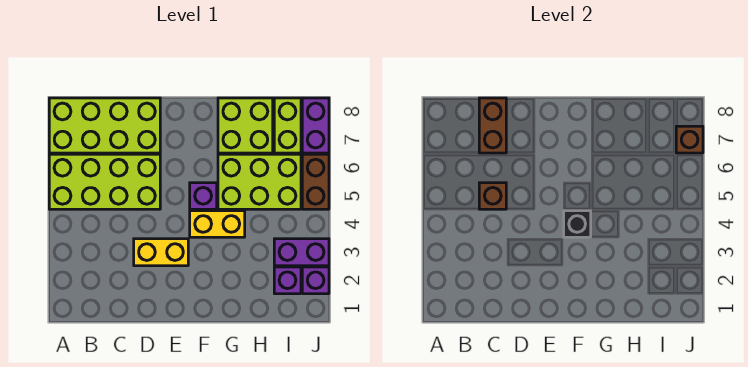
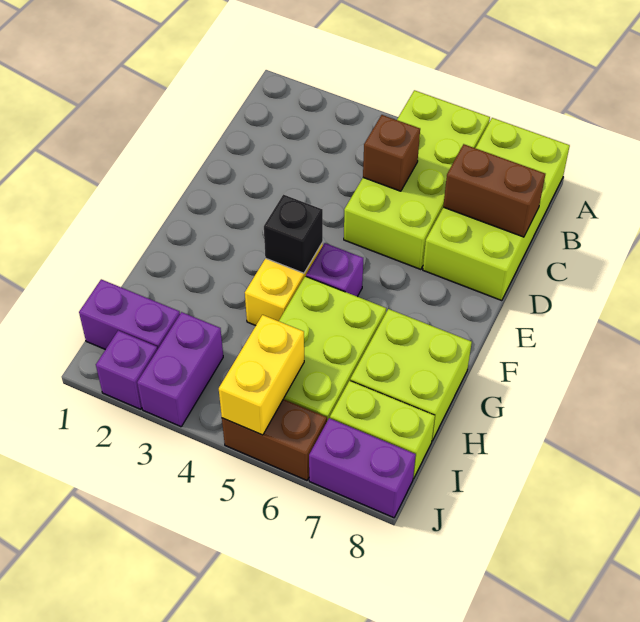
yellow brick D3:E3 level 1 -> yellow brick I5:J5 level 2
purple brick I2 level 1 -> purple brick I1:I2 level 1
brown brick J7 level 2 -> none

